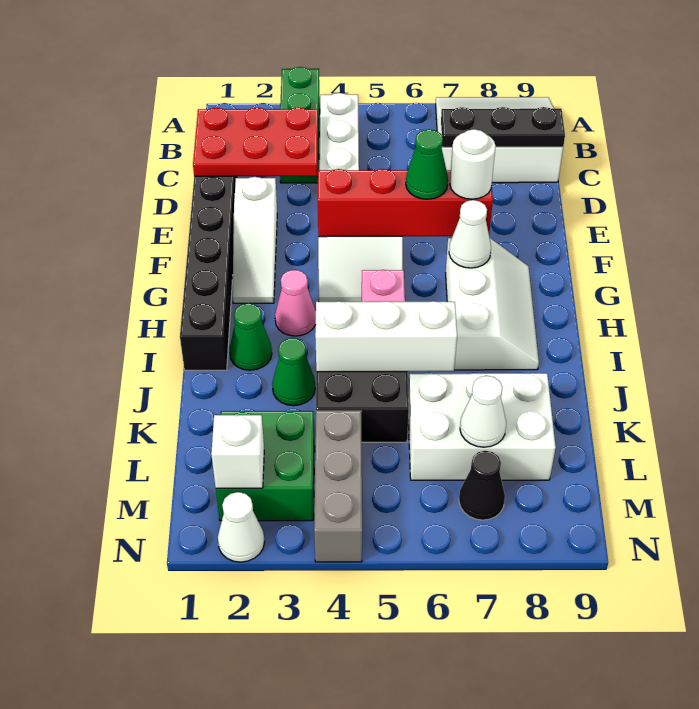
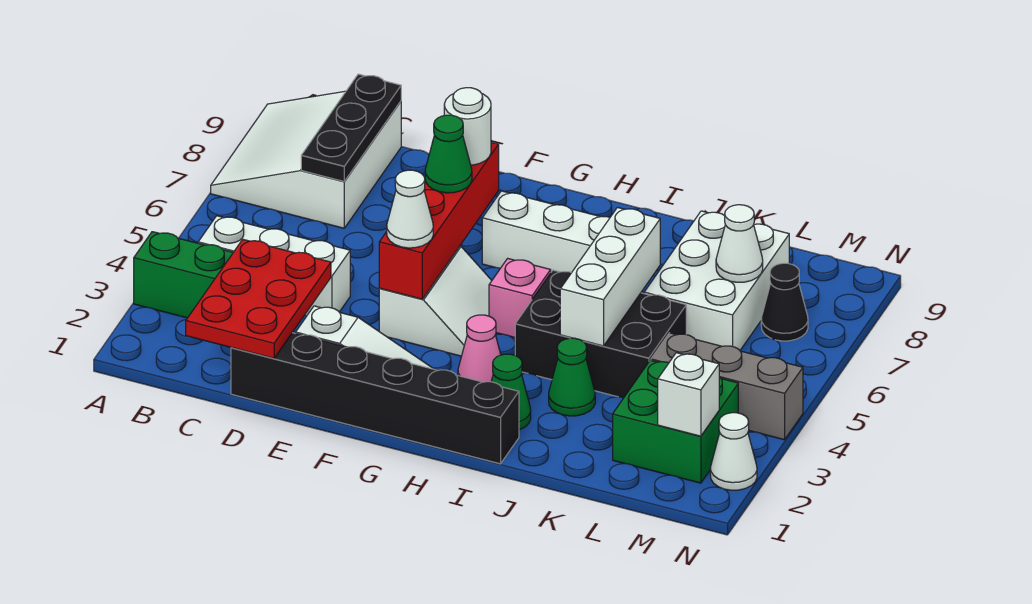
white cone G7 level 2 -> white cone F4 level 3

